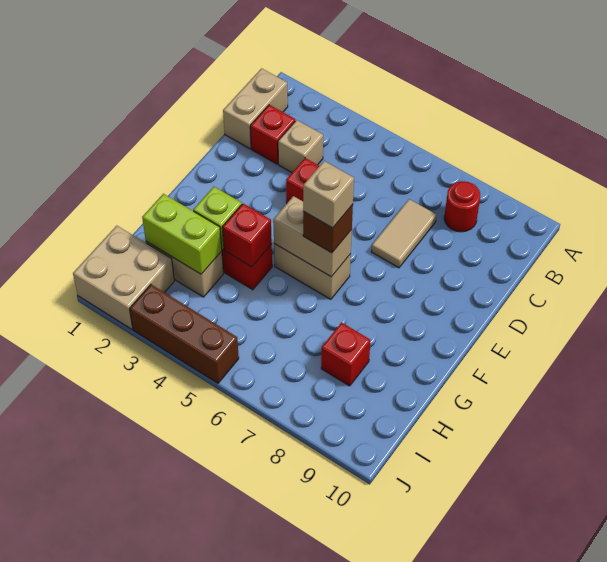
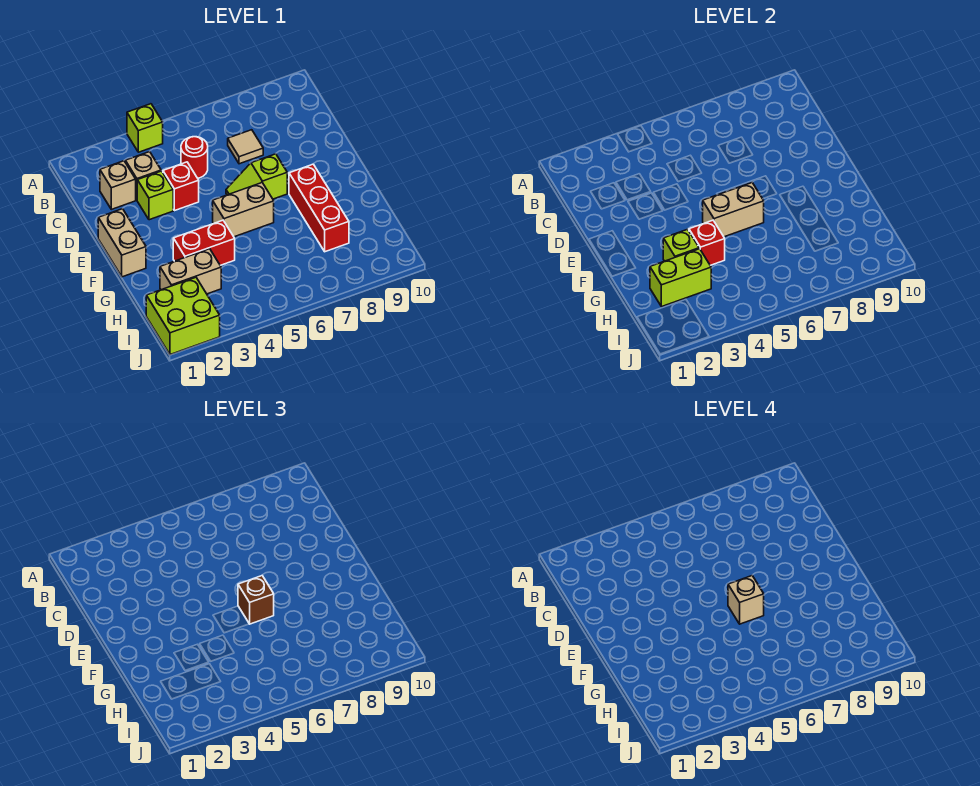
none -> lime brick A4 level 1
tan brick B1:C1 level 1 -> tan brick E1:F1 level 1
red round brick B8 level 1 -> red round brick C5 level 1
red brick C2 level 1 -> tan brick C2 level 1
tan tile C7:D7 level 1 -> tan tile C7 level 1
none -> lime brick D3 level 1
none -> lime slope E6:E7 level 1 top 7
red brick H8 level 1 -> red brick F8:H8 level 1
tan brick I1:J2 level 1 -> lime brick I1:J2 level 1
brown brick J3:J5 level 1 -> none

